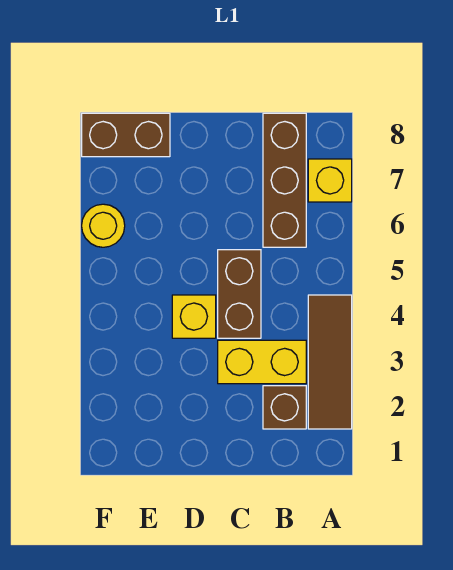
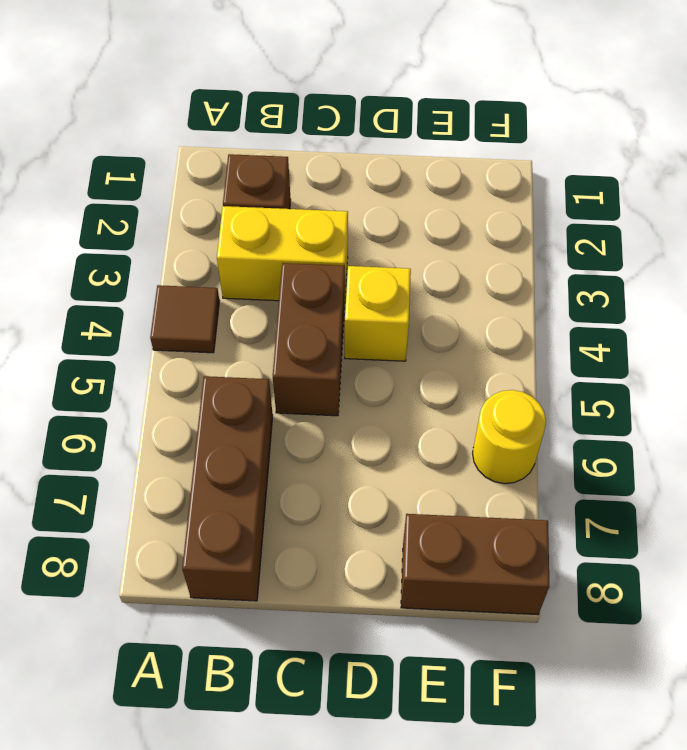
brown tile A2:A4 level 1 -> brown tile A4 level 1
yellow brick A7 level 1 -> none

